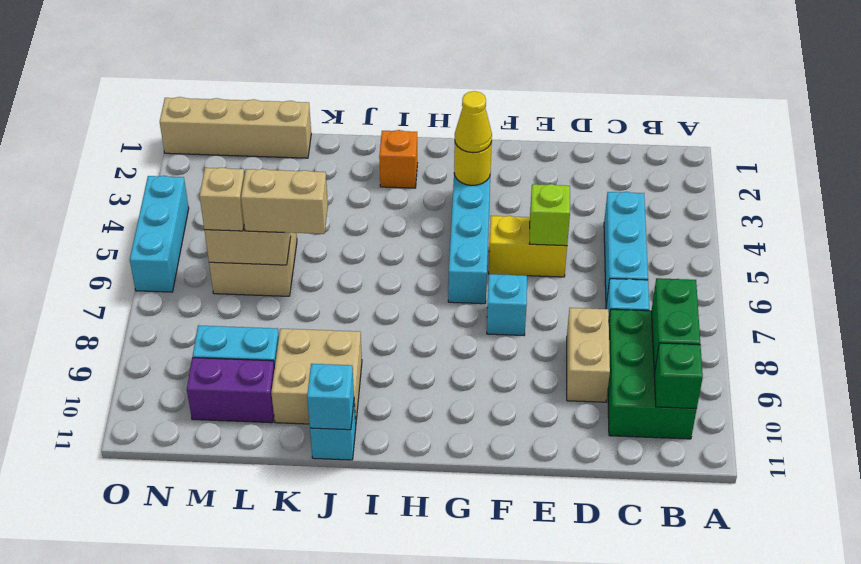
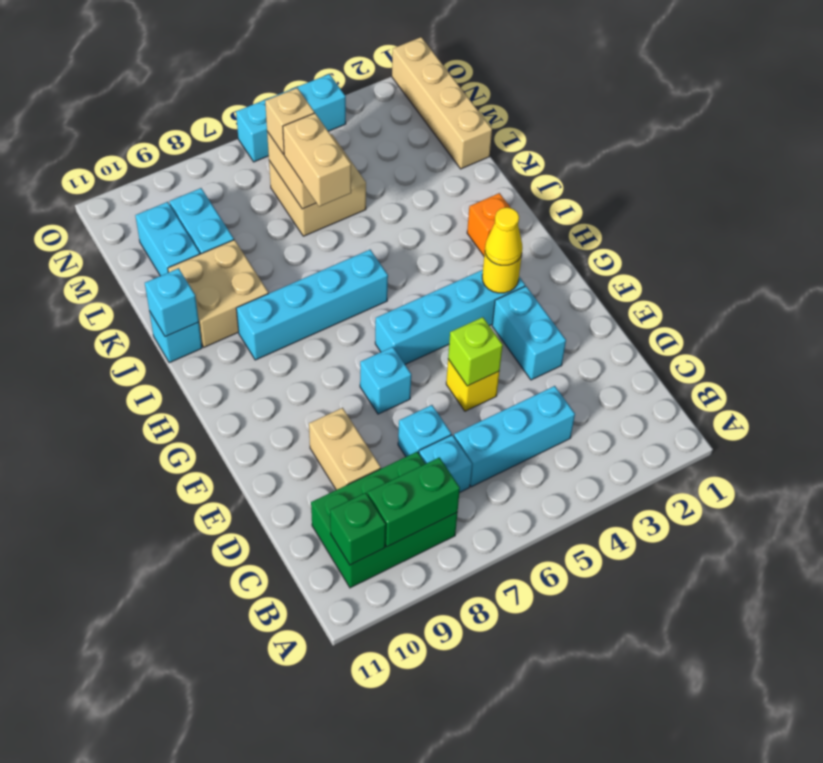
none -> cyan brick D7 level 1
tan brick D8:D9 level 1 -> tan brick D9:E9 level 1
none -> cyan brick E3:F3 level 1
yellow brick E5:F5 level 1 -> yellow brick E5 level 1
none -> cyan brick I6:I9 level 1
purple brick L10:M10 level 1 -> cyan brick L10:M10 level 1

